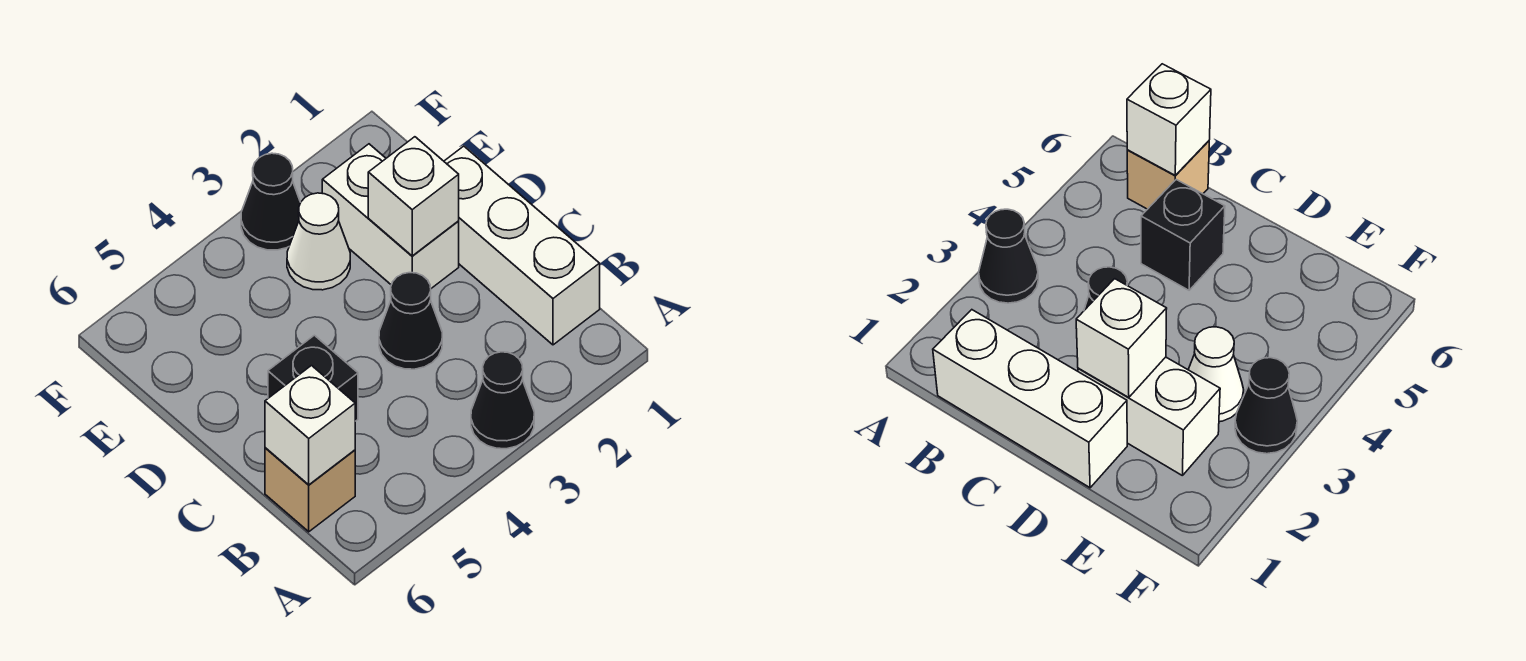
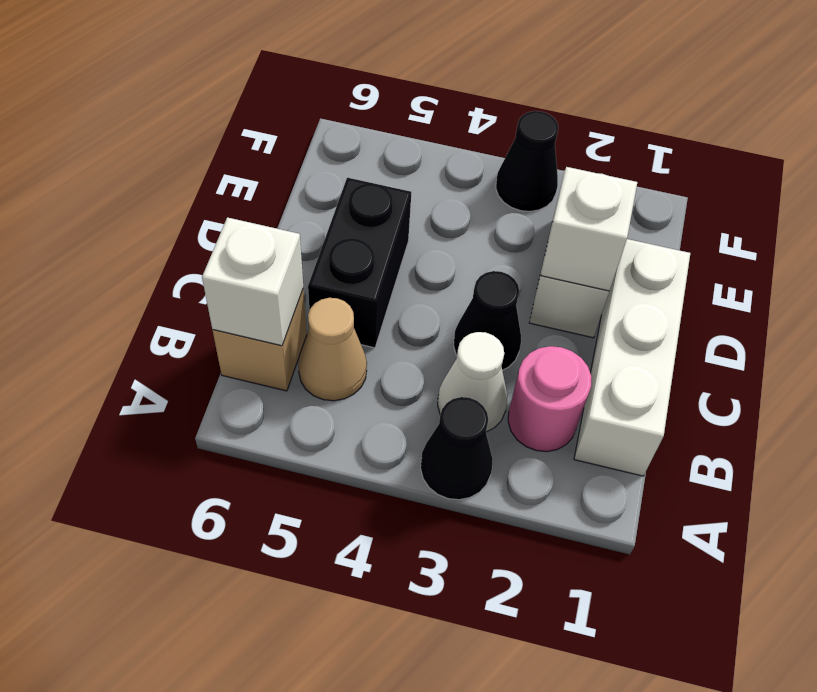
none -> pink round brick B2 level 1
none -> tan cone B5 level 1
black brick C5 level 1 -> black brick C5:D5 level 1
white cone E3 level 1 -> white cone B3 level 1

